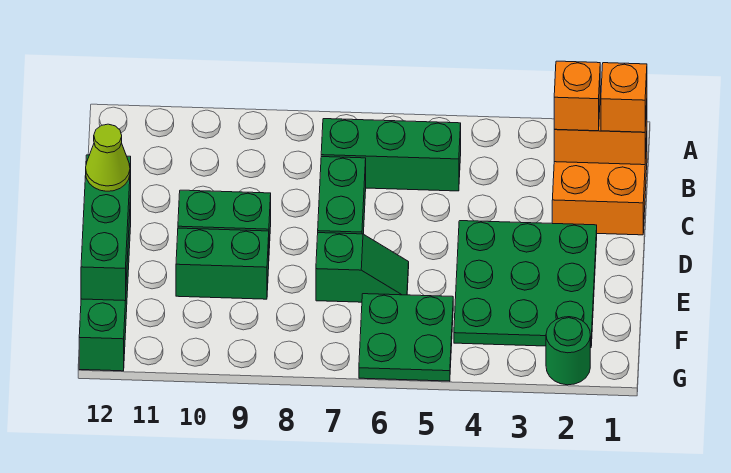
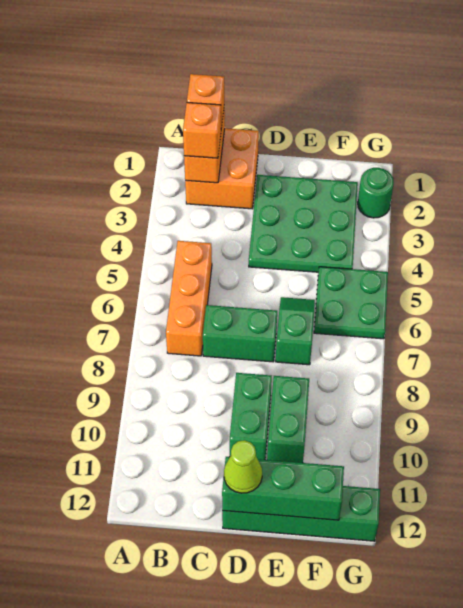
green brick B5:B7 level 1 -> orange brick B5:B7 level 1

